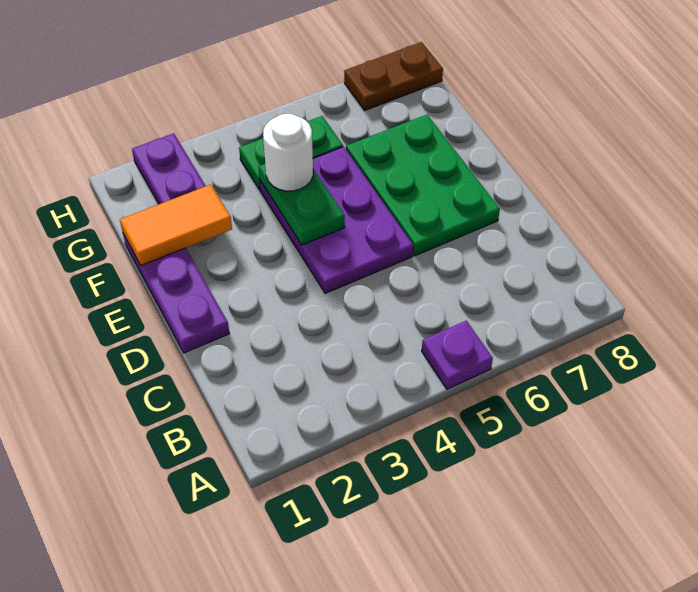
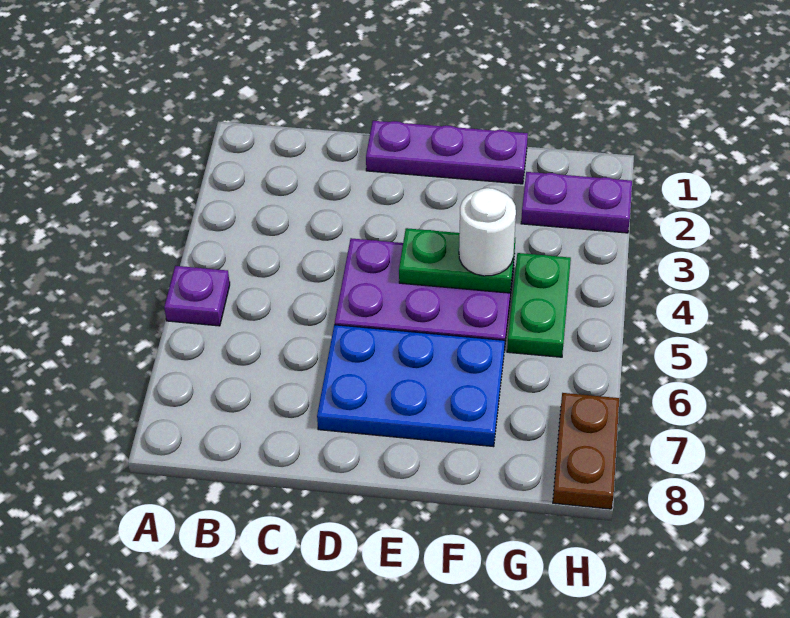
green plate D6:F7 level 1 -> blue plate D6:F7 level 1
orange tile F1:F2 level 2 -> none

